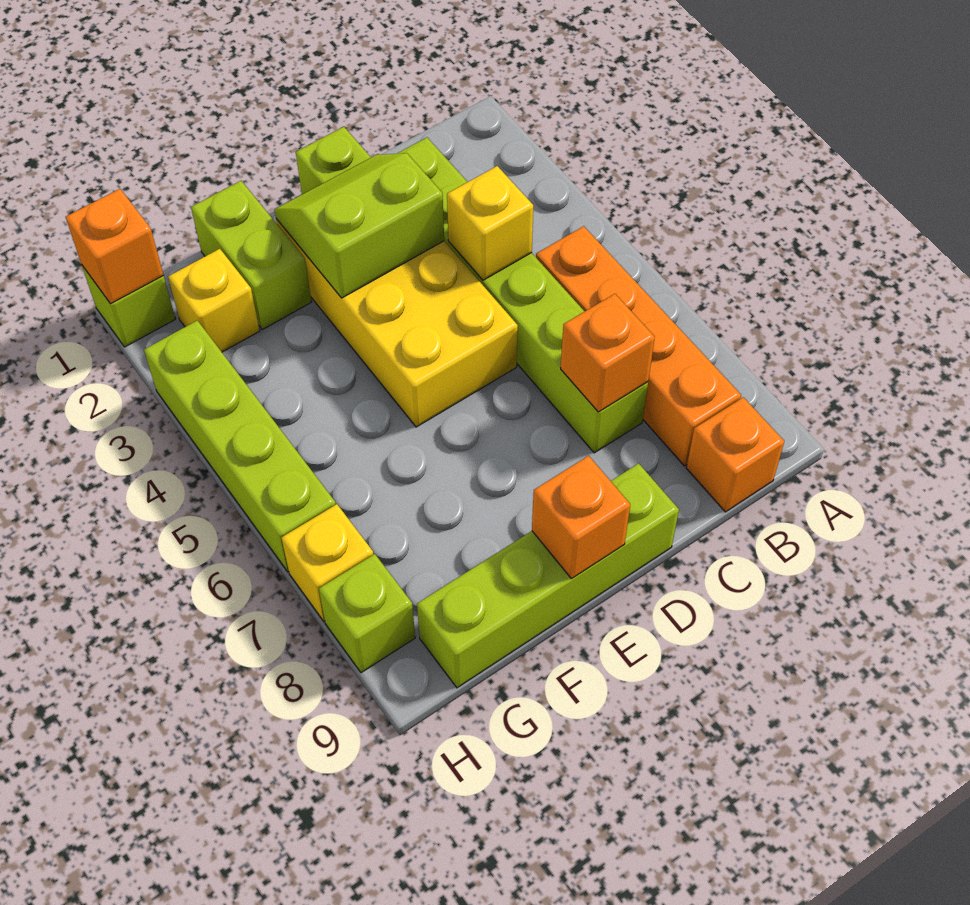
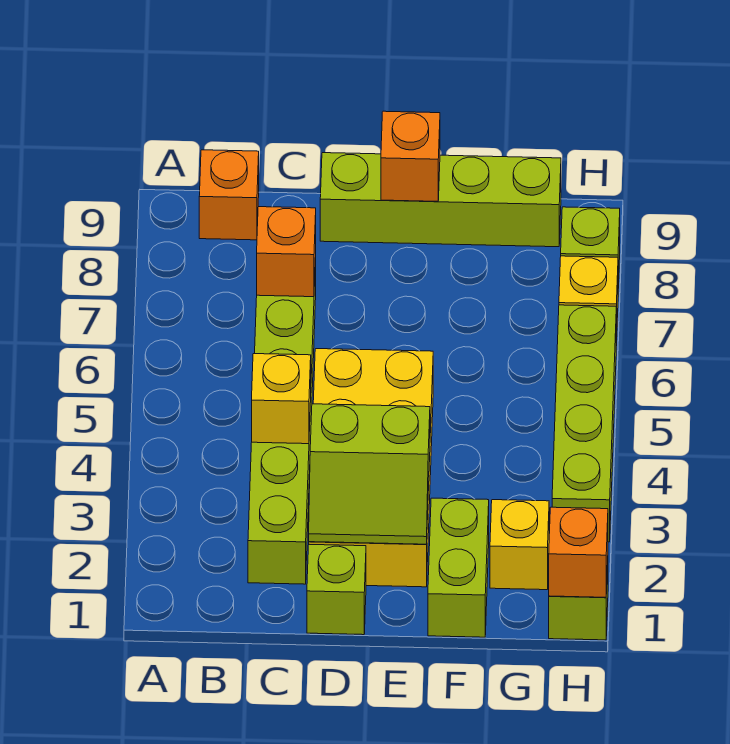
orange brick B5:B8 level 1 -> none

